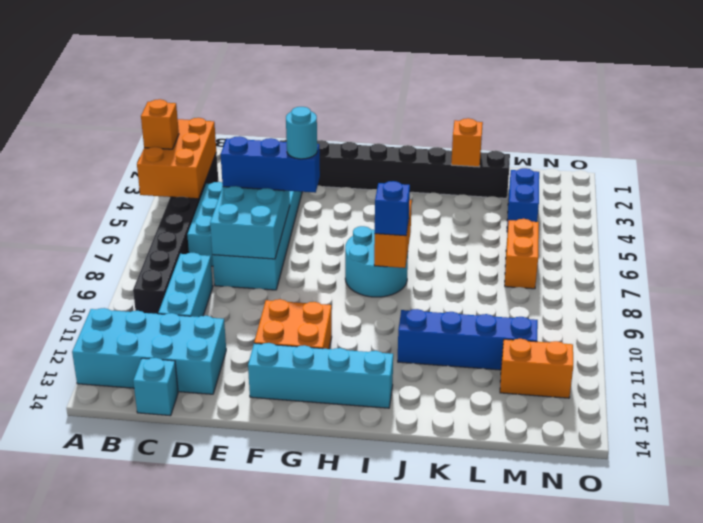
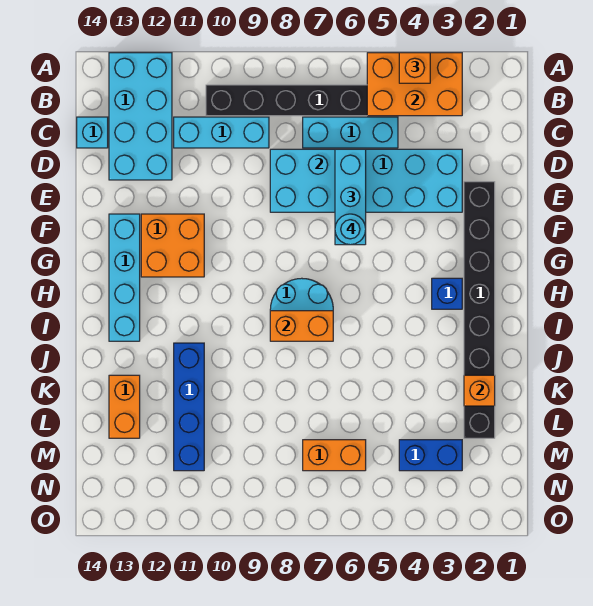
blue brick D6:F6 level 3 -> cyan brick D6:F6 level 3
blue brick I8 level 3 -> blue brick H3 level 1
orange brick M12:N12 level 1 -> orange brick K13:L13 level 1

